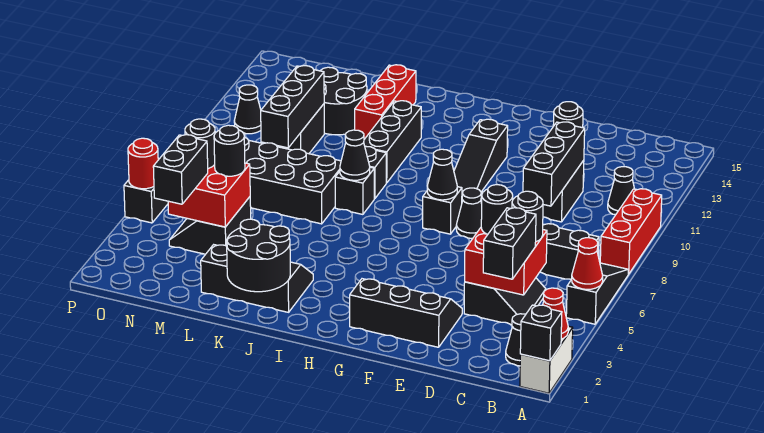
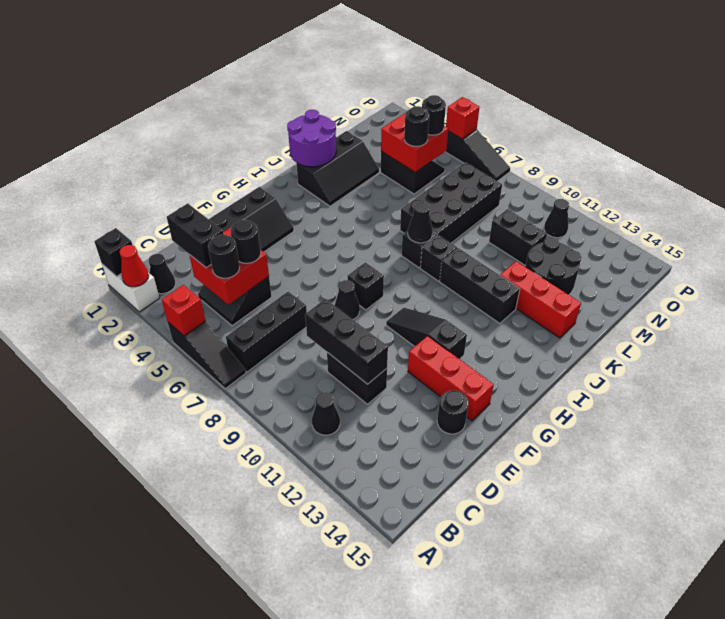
red cone A5 level 2 -> red brick A5 level 2
red brick A8:A10 level 1 -> red brick F12:F14 level 1
black cone G8 level 2 -> none
black round brick J1:K2 level 2 -> purple round brick J1:K2 level 2
black brick M9:M11 level 2 -> none
black brick N3:N4 level 3 -> none
red round brick P5 level 2 -> red brick P5 level 2

